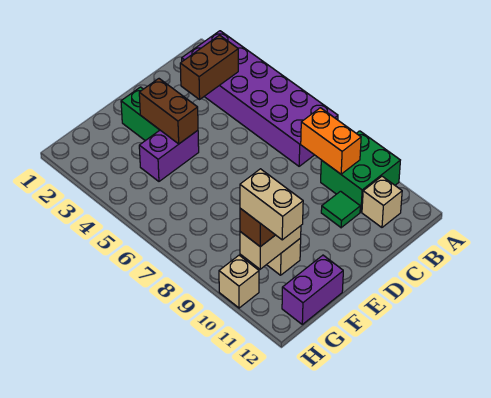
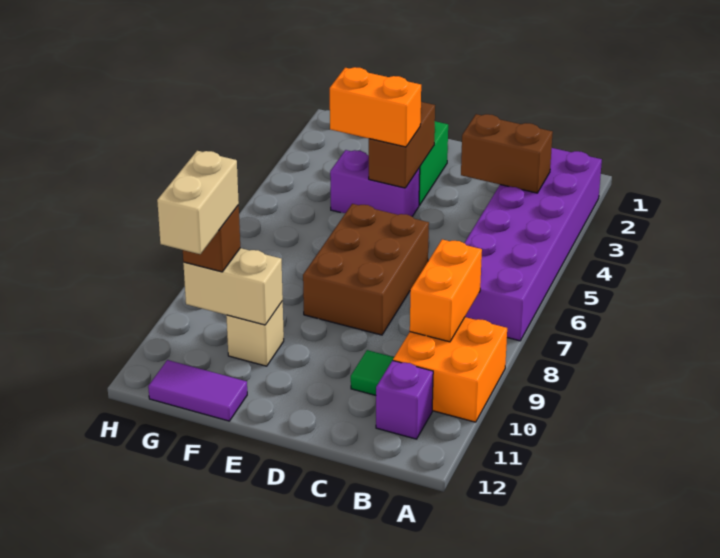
green brick A9:B10 level 1 -> orange brick A9:B10 level 1
tan brick B11 level 1 -> purple brick B11 level 1
none -> brown brick D6:E8 level 1
none -> orange brick E4:F4 level 3
purple brick F12:G12 level 1 -> purple tile F12:G12 level 1
tan brick H10 level 1 -> none

